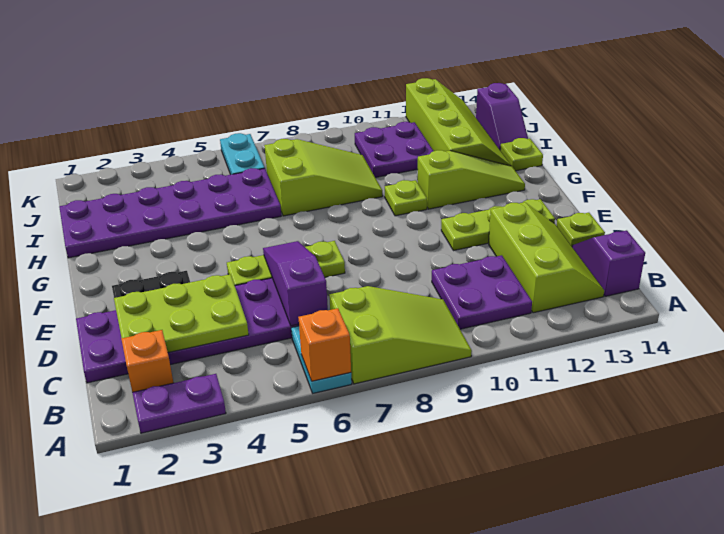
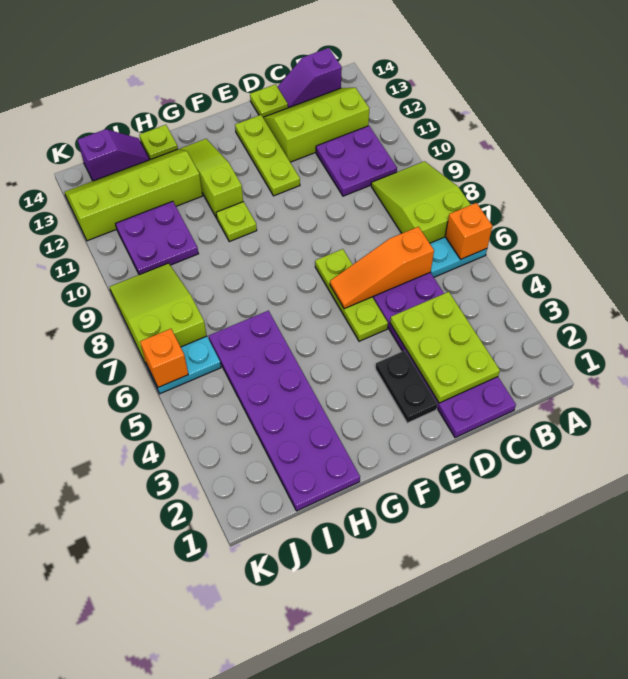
purple plate A2:A3 level 1 -> none
orange brick B2 level 1 -> orange brick K6 level 2
purple slope C6:E6 level 2 top C -> orange slope C6:E6 level 2 top C
lime slope H7:I9 level 1 top 7 -> lime slope J7:K9 level 1 top 7

